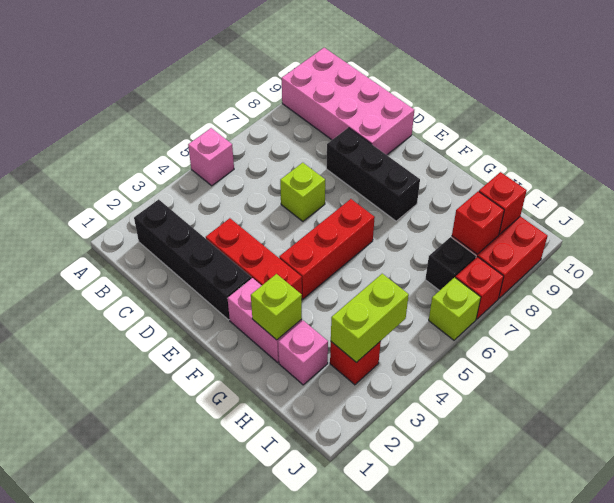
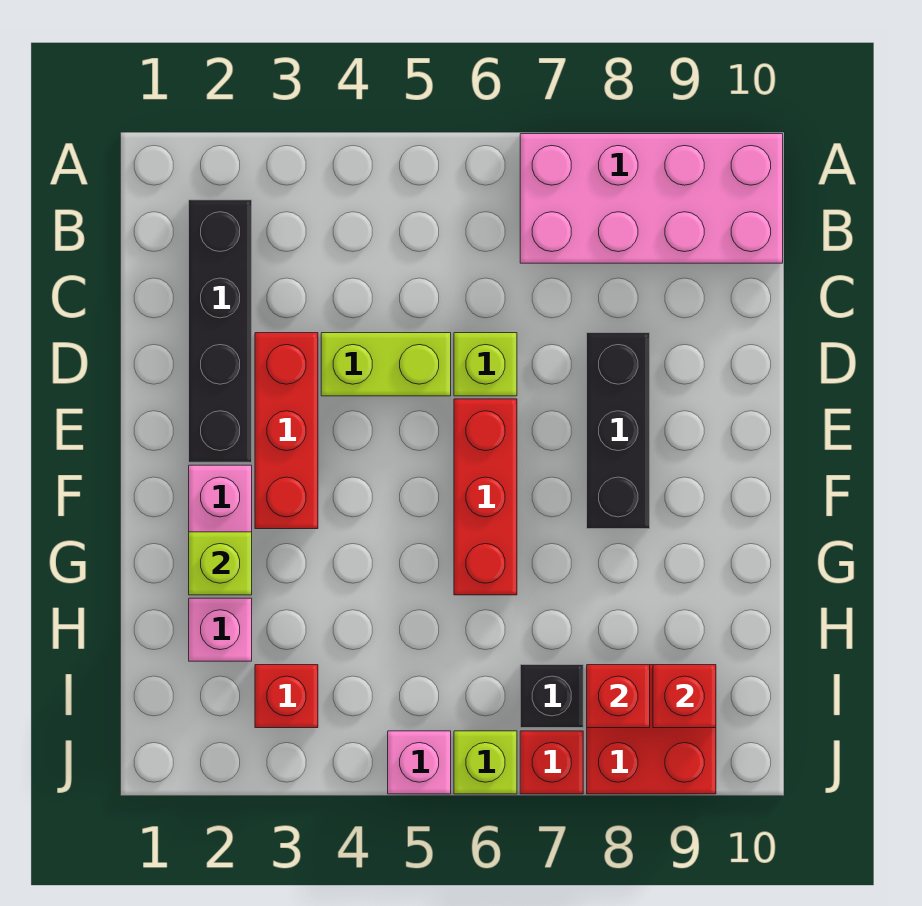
pink brick A5 level 1 -> pink brick J5 level 1
pink brick A9:D10 level 1 -> pink brick A7:B10 level 1
red brick F4:F6 level 1 -> red brick E6:G6 level 1
lime brick I3:I4 level 2 -> lime brick D4:D5 level 1

